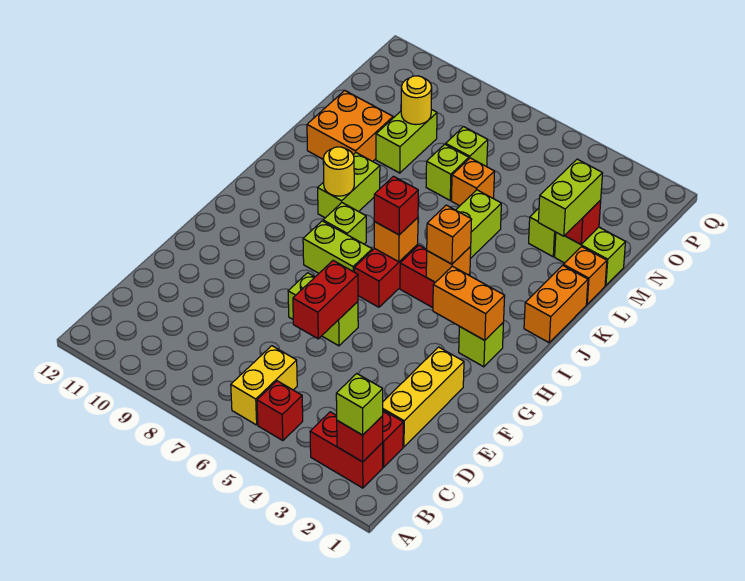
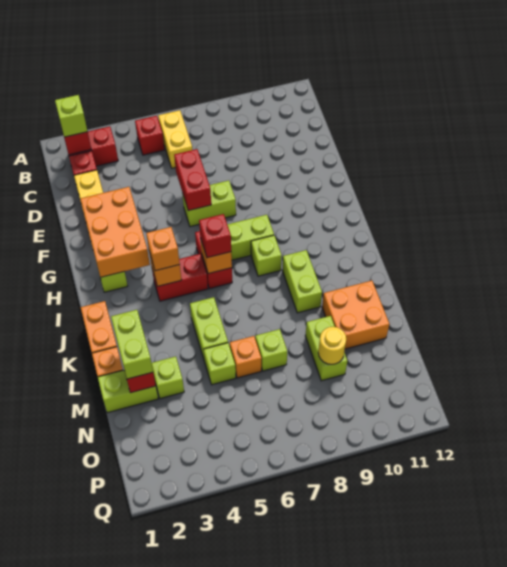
orange brick H2:H3 level 2 -> orange brick F2:H3 level 2
yellow round brick J9 level 2 -> none
lime brick N7 level 1 -> lime brick M5 level 1

